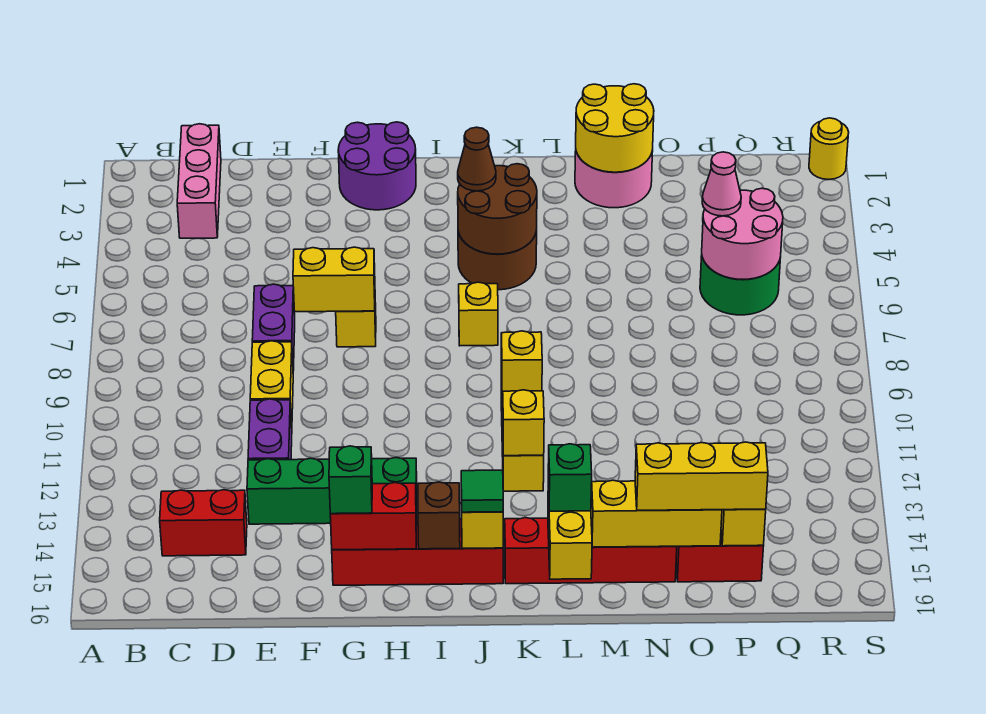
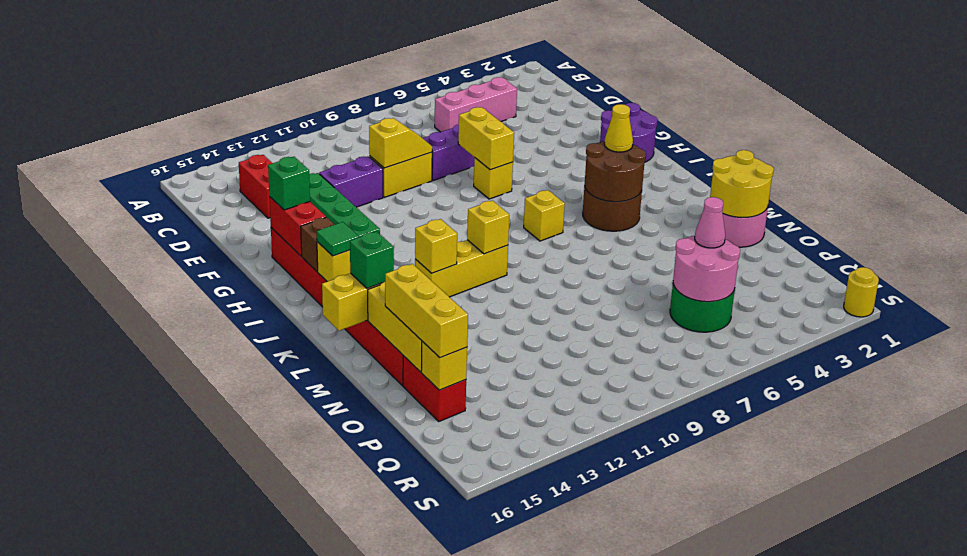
pink brick C1:C3 level 1 -> pink brick C4:C6 level 1
none -> yellow slope E9:E10 level 2 top 10
brown cone J4 level 3 -> yellow cone J4 level 3

